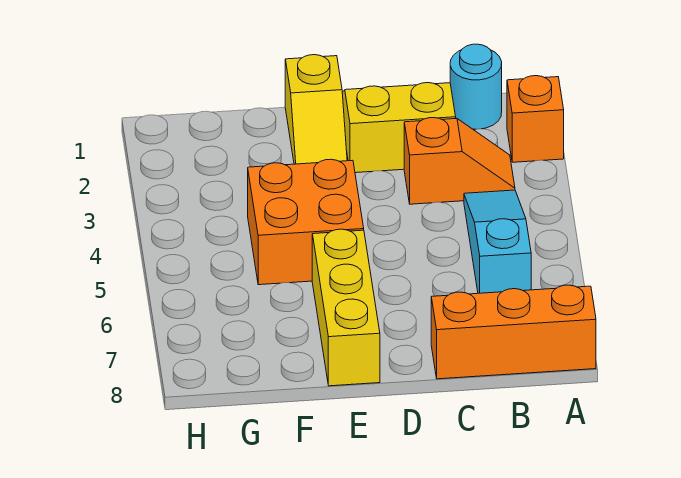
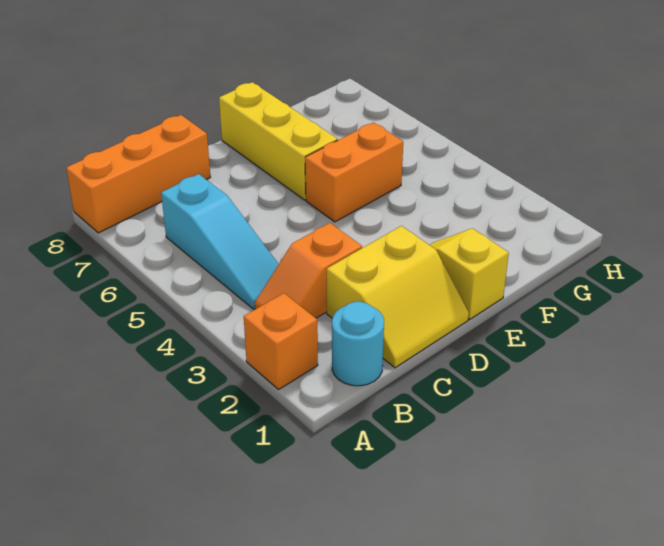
orange brick E4:F5 level 1 -> orange brick E5:F5 level 1

